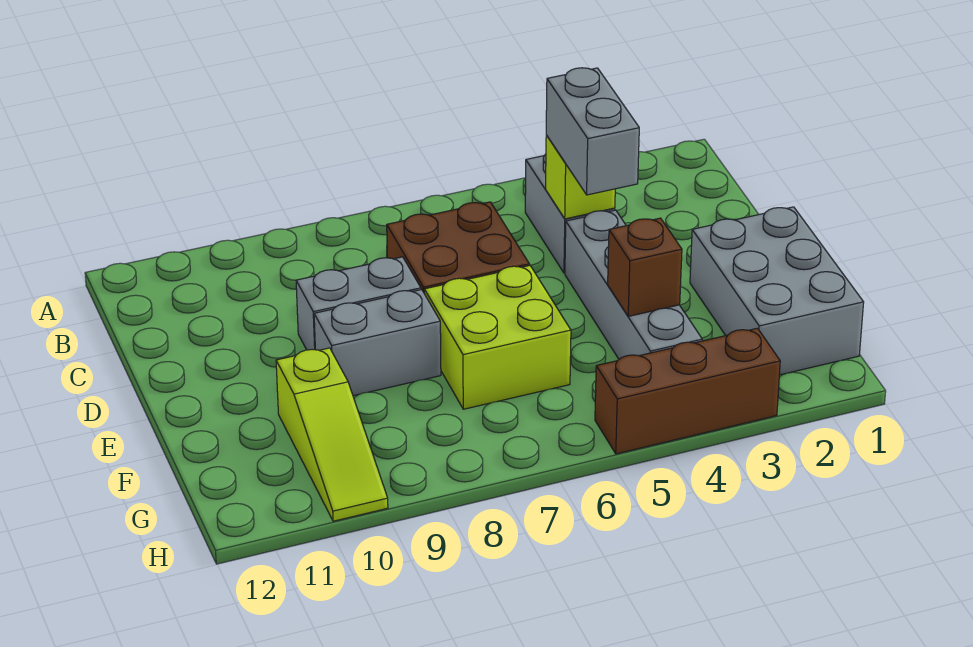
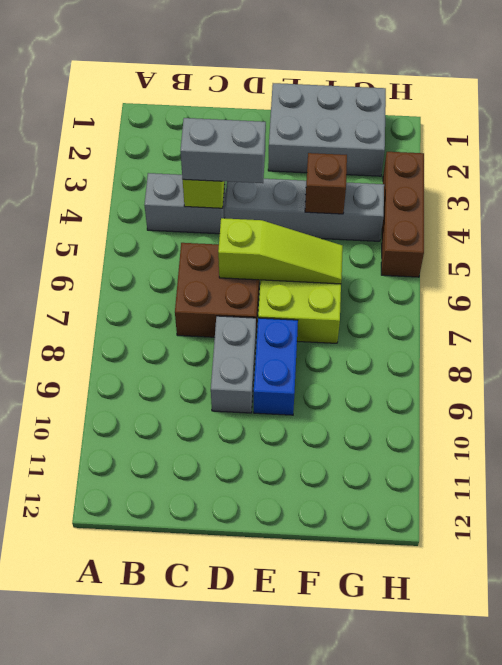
grey brick E8:E9 level 1 -> blue brick E8:E9 level 1
lime slope F10:H10 level 1 top F -> lime slope D6:F6 level 2 top D

